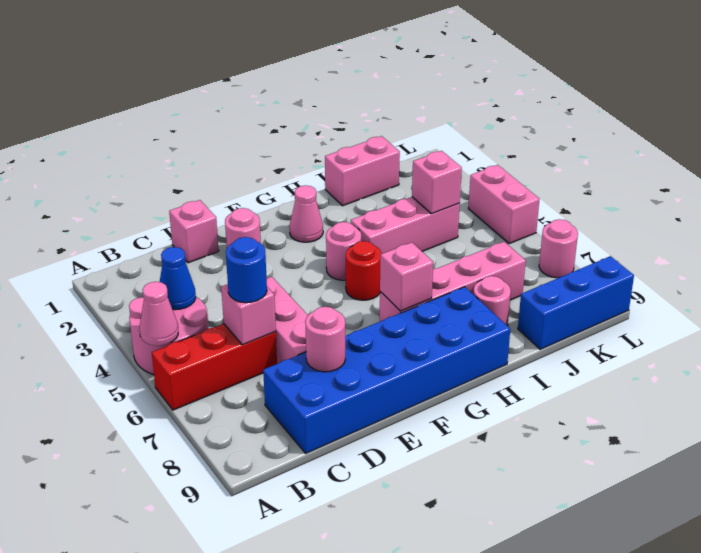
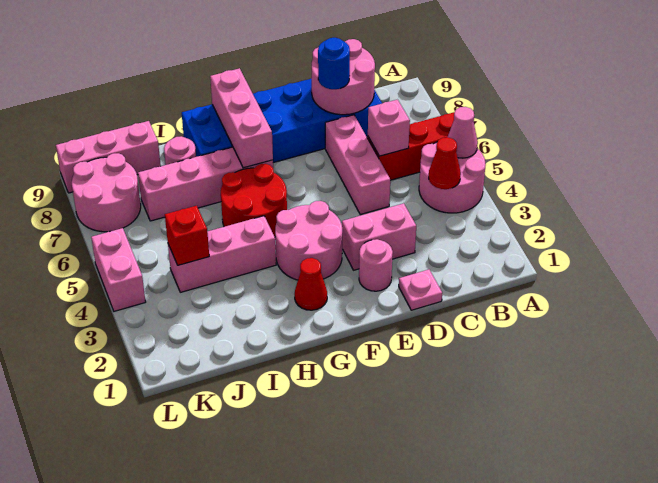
blue cone B4 level 2 -> red cone B4 level 2
blue round brick C6 level 3 -> blue round brick D8 level 3
pink brick D1 level 1 -> pink plate D1 level 1
pink round brick D8 level 2 -> pink round brick C8:D9 level 2
pink cone G2 level 1 -> red cone G2 level 1
pink round brick G4 level 1 -> pink round brick F3:G4 level 1
red round brick G5 level 1 -> red round brick G5:H6 level 1
pink brick G7 level 2 -> pink brick G7:G9 level 2
pink brick I1:J1 level 1 -> pink brick D3:E3 level 1
pink brick J4 level 2 -> red brick J4 level 2
blue brick J9:L9 level 1 -> pink brick J9:L9 level 1
pink round brick L7 level 1 -> pink round brick K7:L8 level 1

